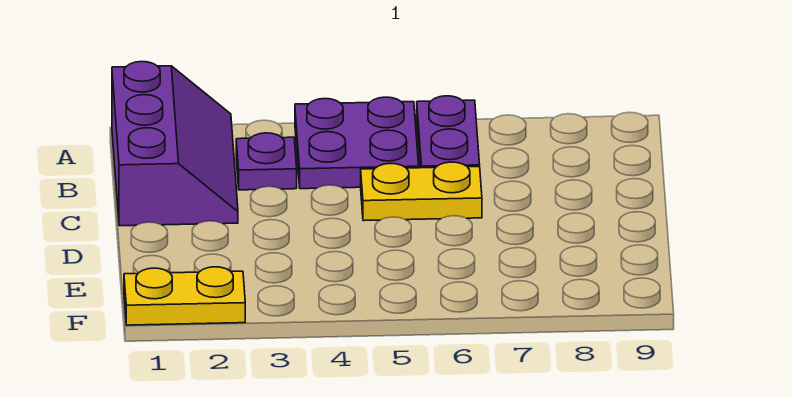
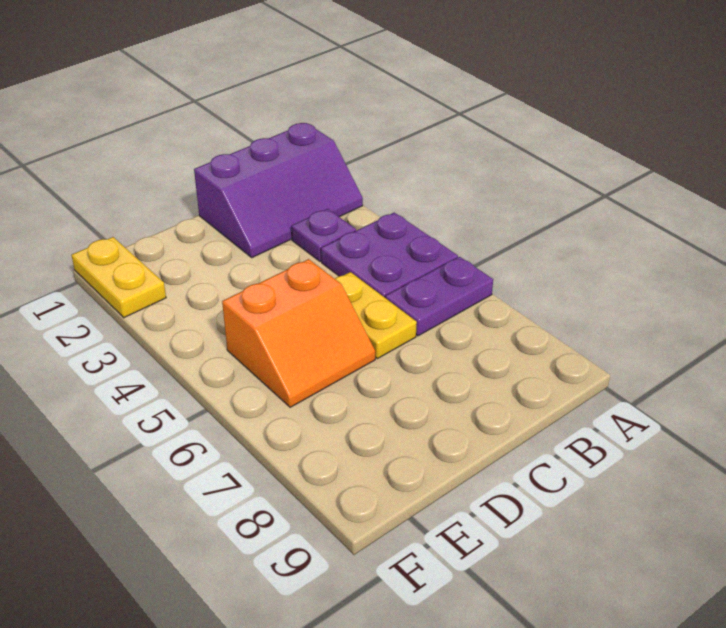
none -> orange slope D5:E6 level 1 top 5

